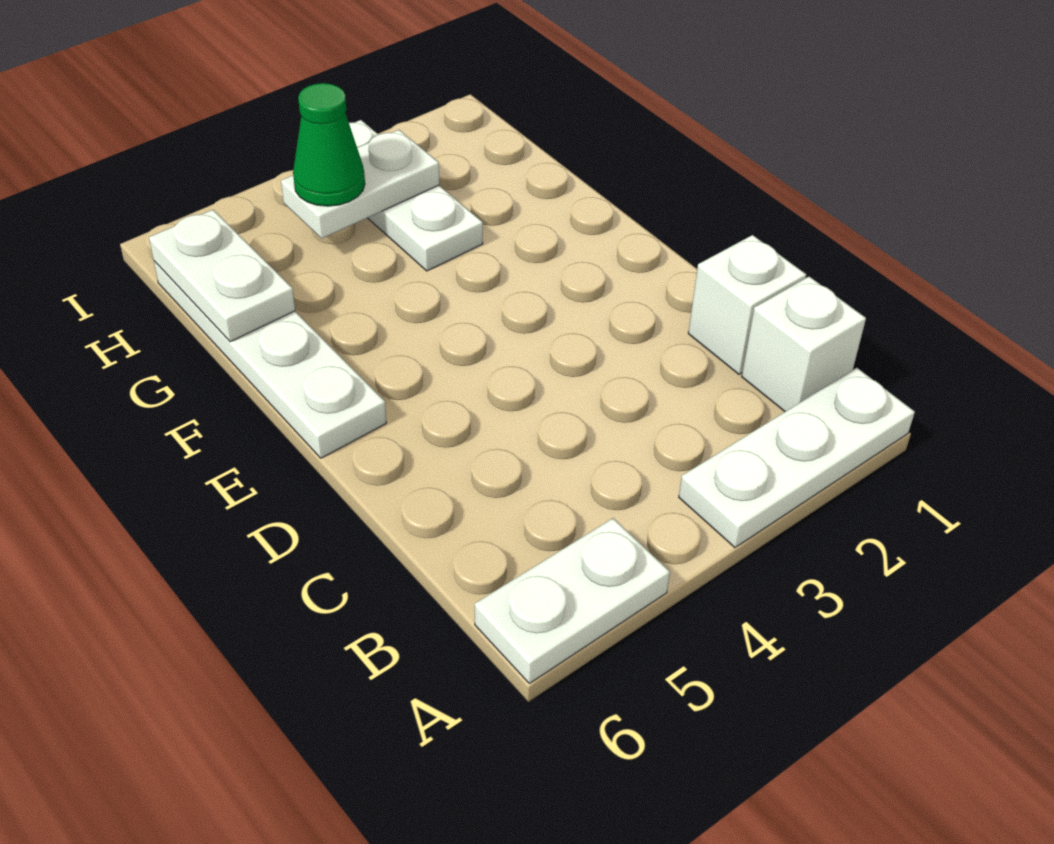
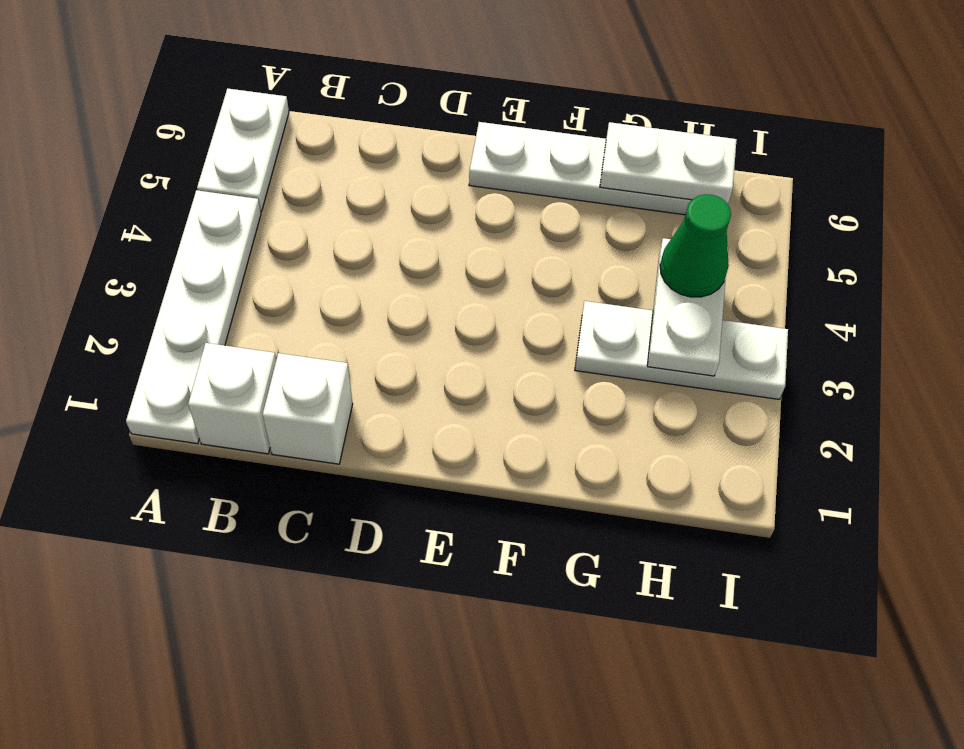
white plate A1:A3 level 1 -> white plate A1:A4 level 1

